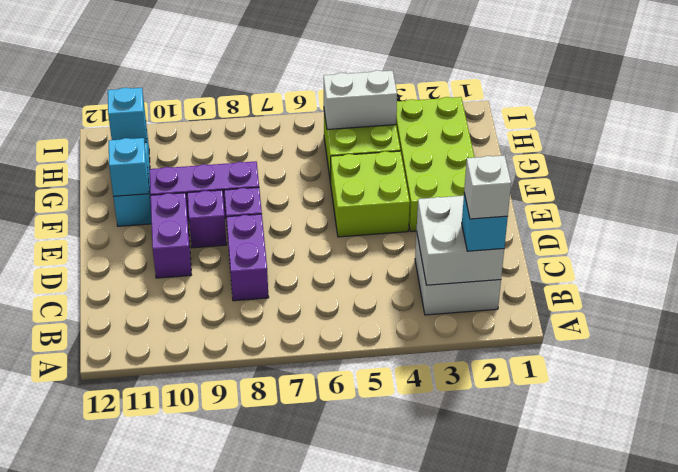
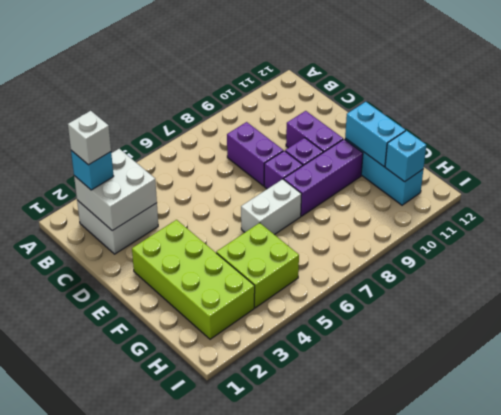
lime brick E4:F5 level 1 -> none
cyan brick F11 level 2 -> cyan brick F11:G11 level 2
white brick H4:H5 level 2 -> white brick F6:F7 level 1

